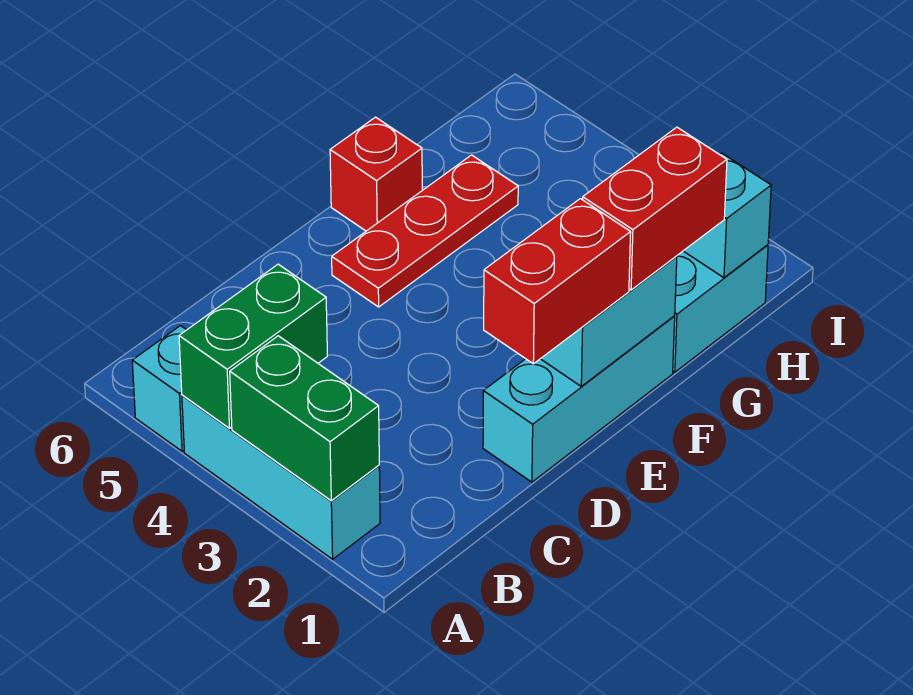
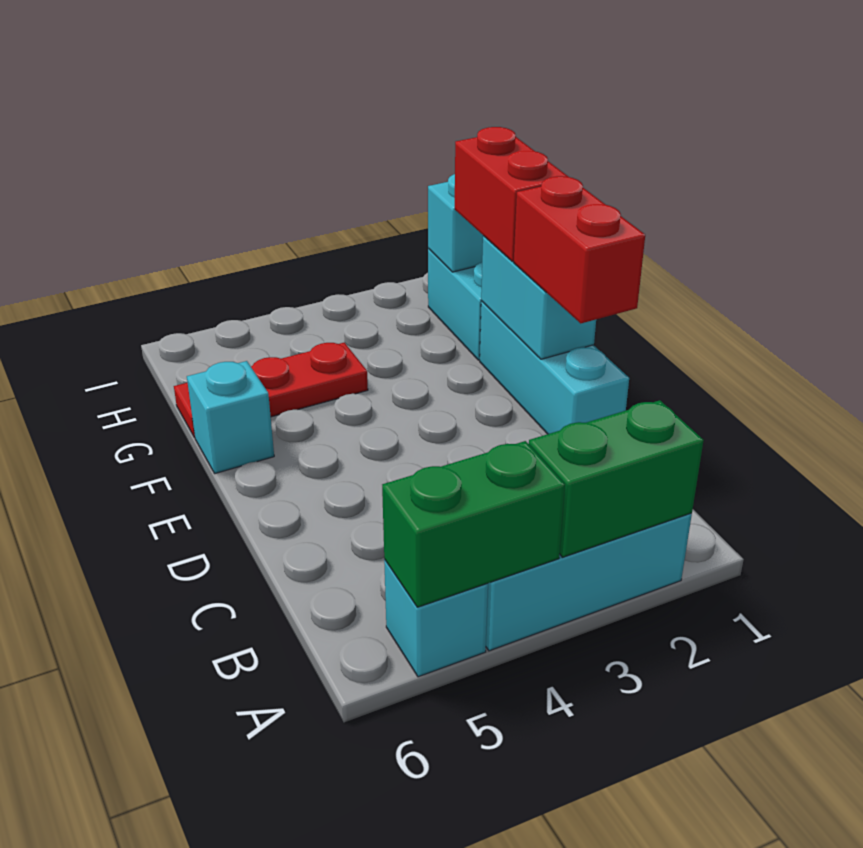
green brick A4:B4 level 2 -> green brick A4:A5 level 2
red plate E5:G5 level 1 -> red plate G4:G6 level 1
red brick F6 level 1 -> cyan brick F6 level 1

